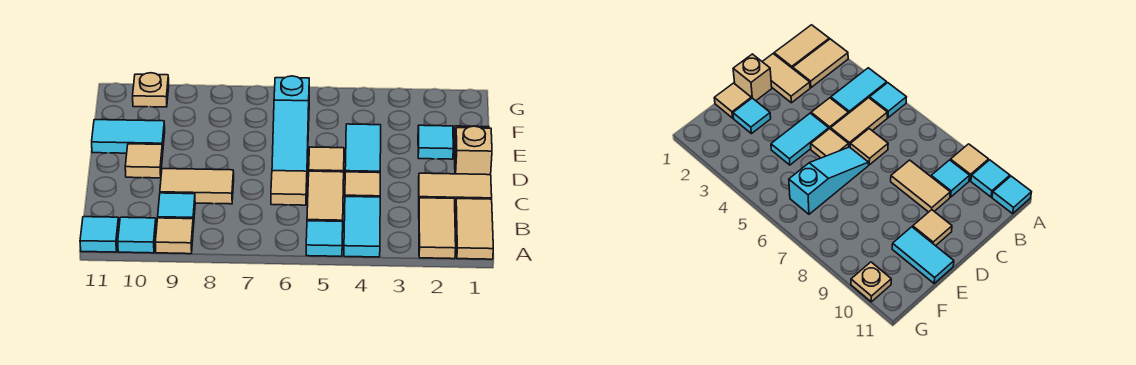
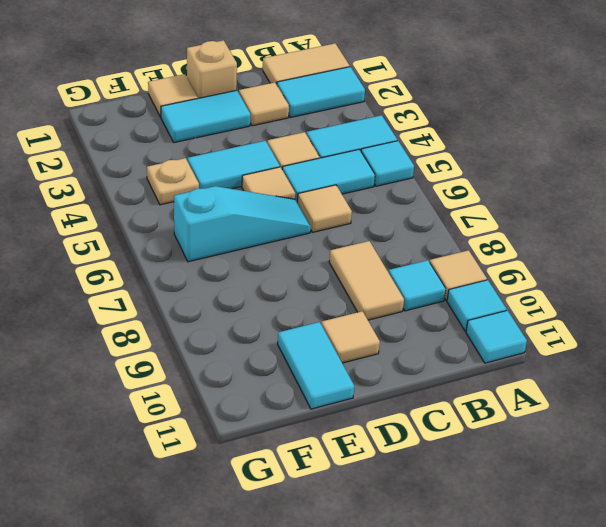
tan tile A2:B2 level 1 -> cyan tile A2:B2 level 1
tan tile B5:C5 level 1 -> cyan tile B5:C5 level 1
tan tile C1:C2 level 1 -> tan tile C2 level 1
cyan tile E2 level 1 -> cyan tile D2:E2 level 1
tan plate G10 level 1 -> tan plate F4 level 1

